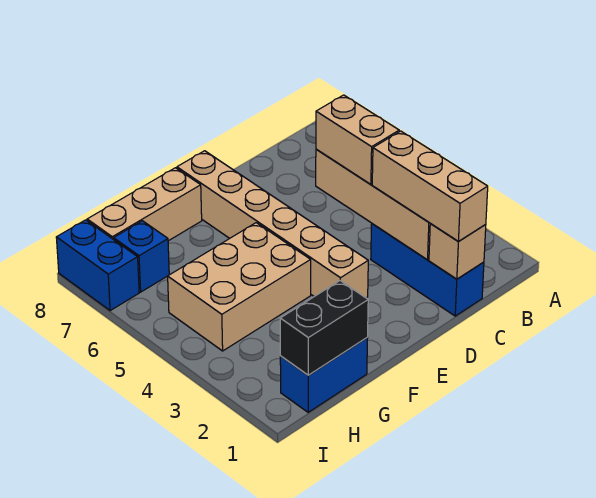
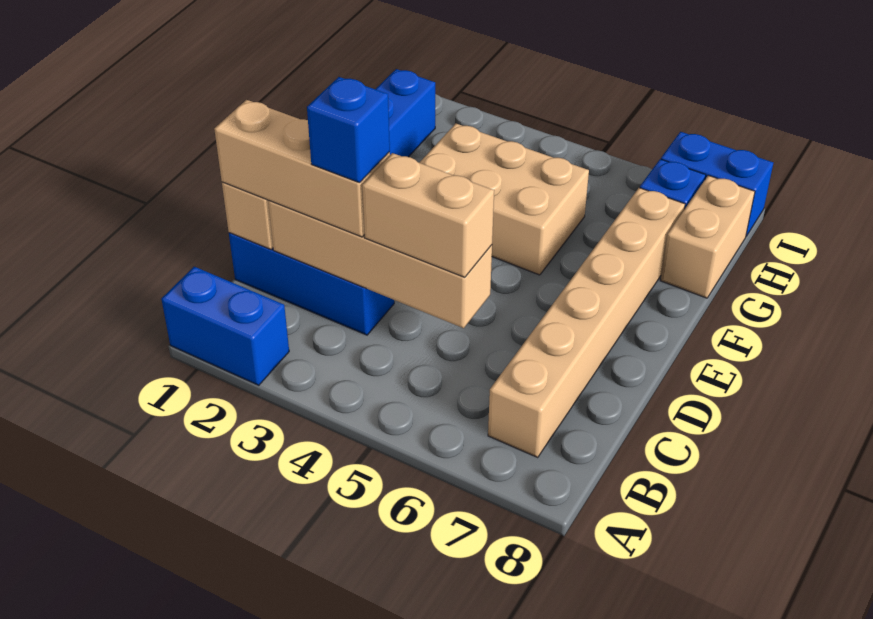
none -> blue brick A1:A2 level 1
none -> blue brick C3 level 4
tan brick E3:E8 level 1 -> tan brick B7:G7 level 1
tan brick F4:H5 level 1 -> tan brick F3:G5 level 1
tan brick F8:H8 level 1 -> tan brick G8:H8 level 1
black brick G1:H1 level 2 -> none

